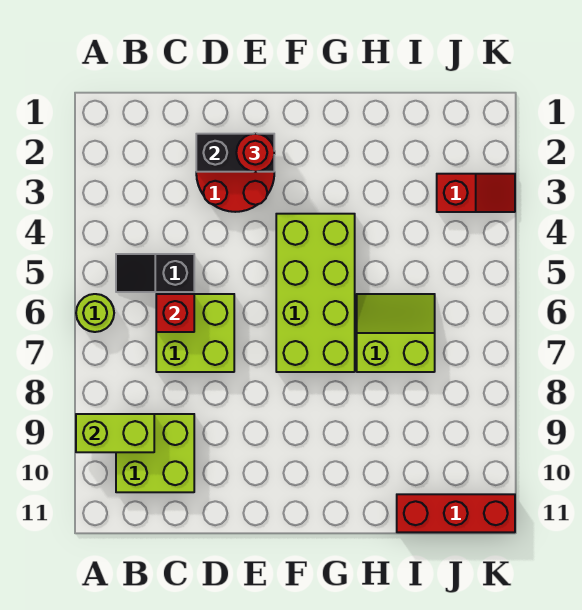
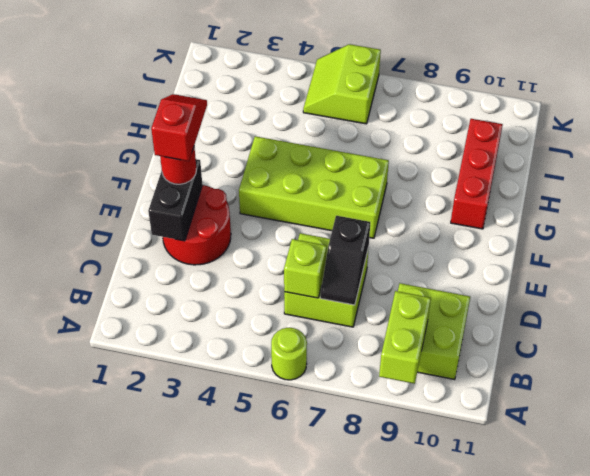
black slope B5:C5 level 1 top C -> black slope C7:D7 level 2 top D
red brick C6 level 2 -> lime brick C6 level 2
lime slope H6:I7 level 1 top 7 -> lime slope J5:K6 level 1 top 6
red brick I11:K11 level 1 -> red brick G10:I10 level 1
red slope J3:K3 level 1 top J -> red slope E2:F2 level 4 top E

